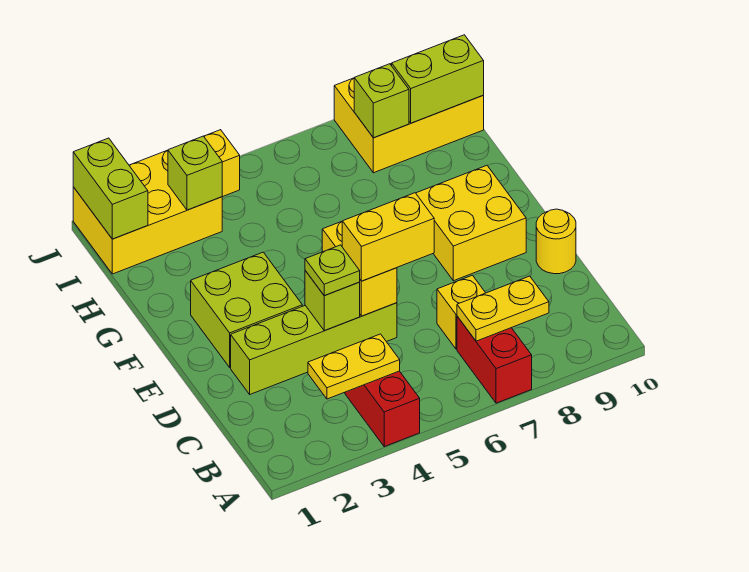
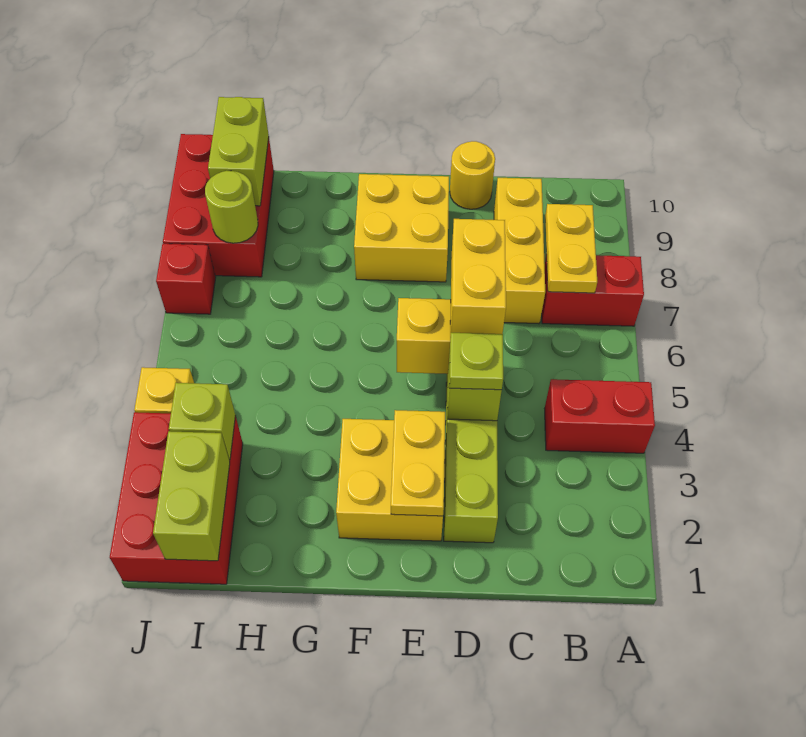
yellow plate B3:B4 level 2 -> yellow plate E2:E3 level 2
yellow brick C7 level 1 -> yellow brick C7:C9 level 1
lime brick E2:F3 level 1 -> yellow brick E2:F3 level 1
yellow brick I1:J3 level 1 -> red brick I1:J3 level 1
lime brick I1:J1 level 2 -> lime brick I1:I2 level 2
yellow brick I8:J10 level 1 -> red brick I8:J10 level 1
lime brick I8 level 2 -> lime round brick I8 level 2
none -> red brick J7 level 1

